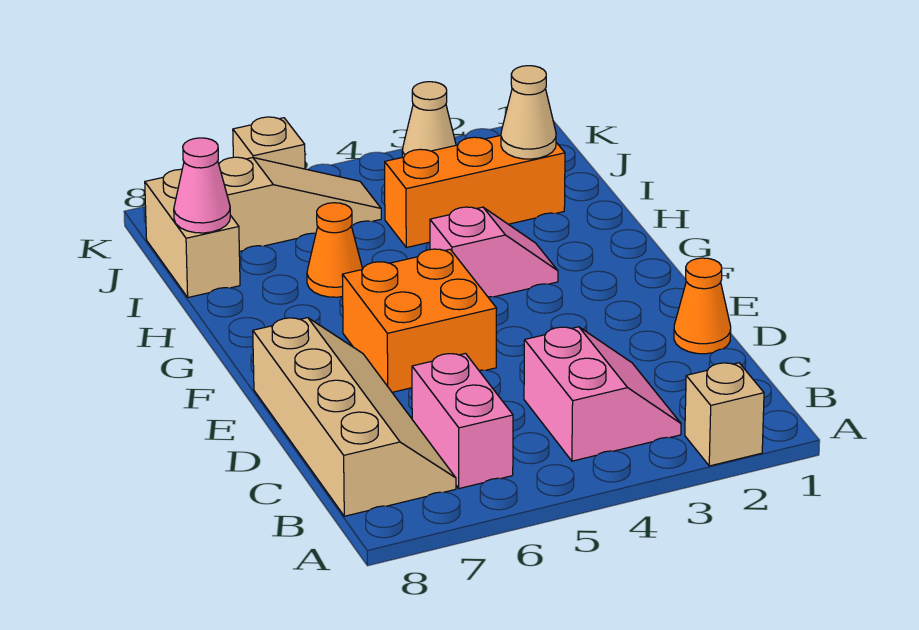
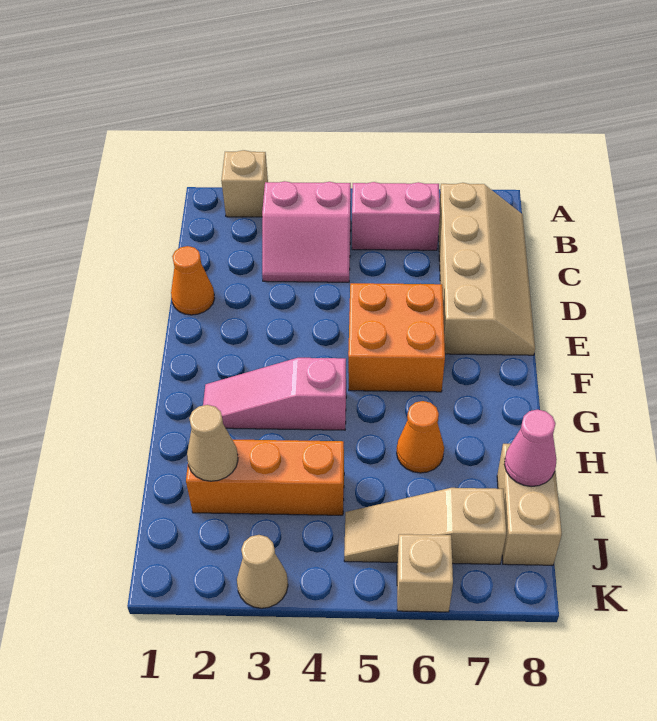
pink slope B3:C4 level 1 top 4 -> pink slope B3:C4 level 1 top B
pink brick B6:C6 level 1 -> pink brick B5:B6 level 1
tan slope B7:E8 level 1 top 8 -> tan slope B7:E8 level 1 top 7
pink slope G3:G4 level 1 top 4 -> pink slope G2:G4 level 1 top 4

